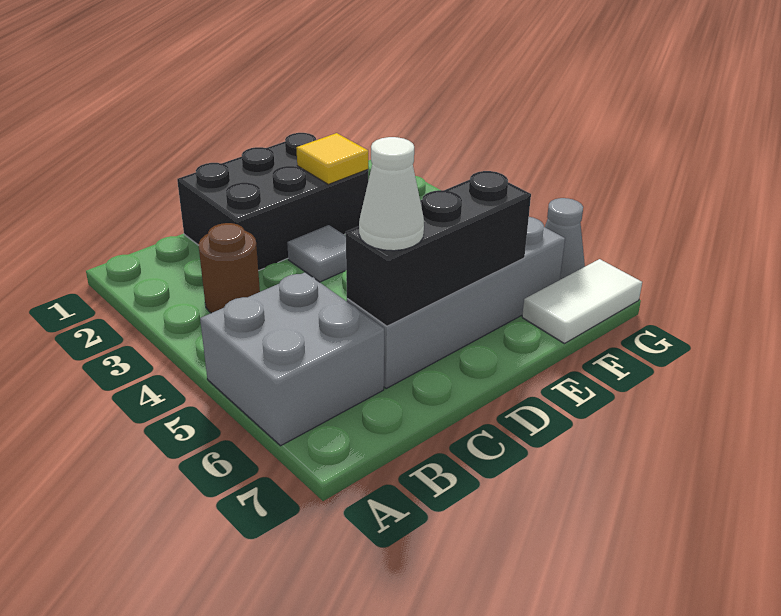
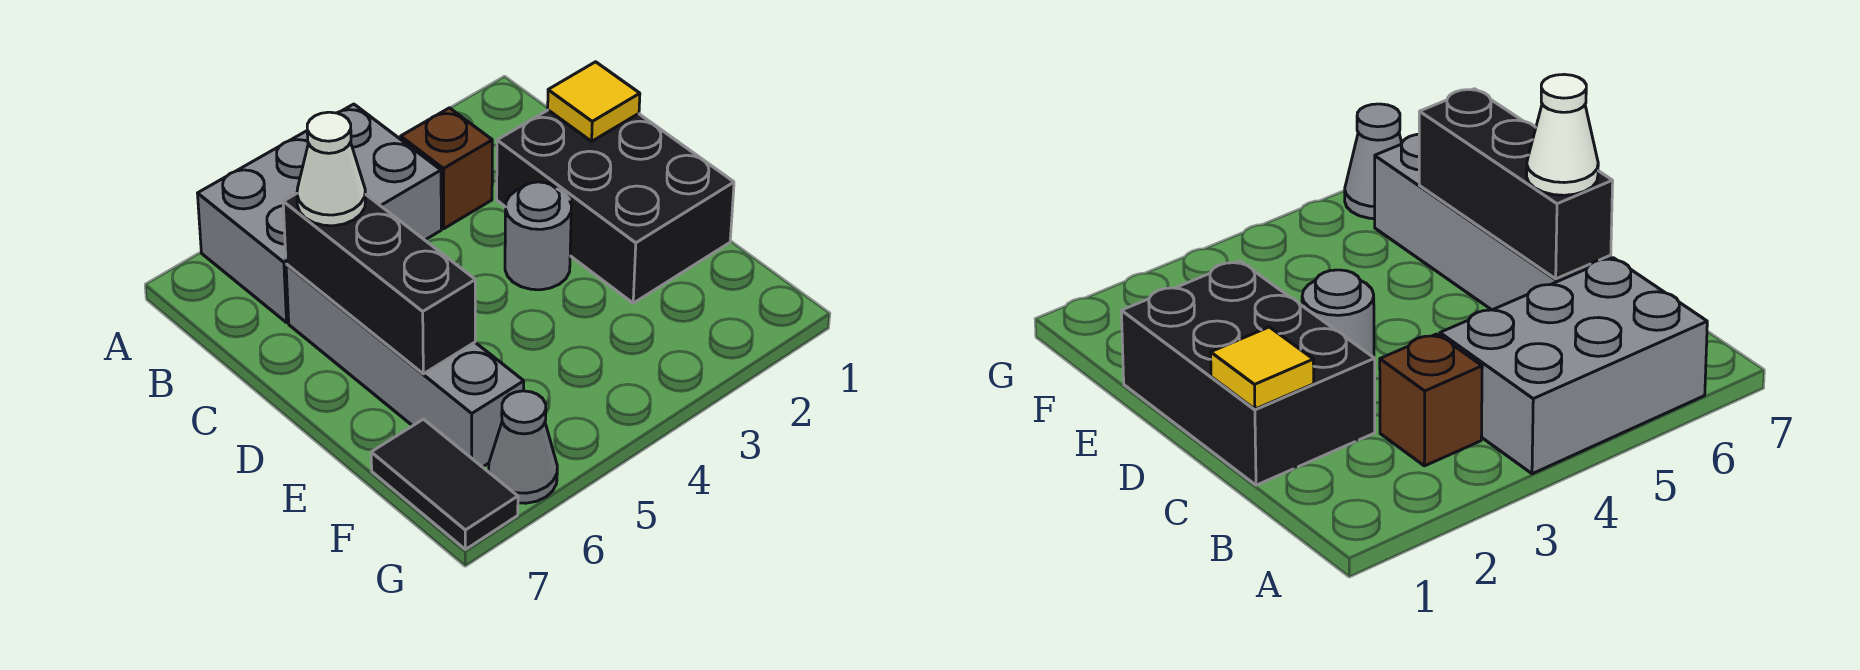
grey brick A5:B6 level 1 -> grey brick A4:B6 level 1
brown round brick B3 level 1 -> brown brick B3 level 1
grey tile D3 level 1 -> grey round brick D3 level 1
yellow tile E2 level 2 -> yellow tile C1 level 2
white tile F7:G7 level 1 -> black tile F7:G7 level 1

